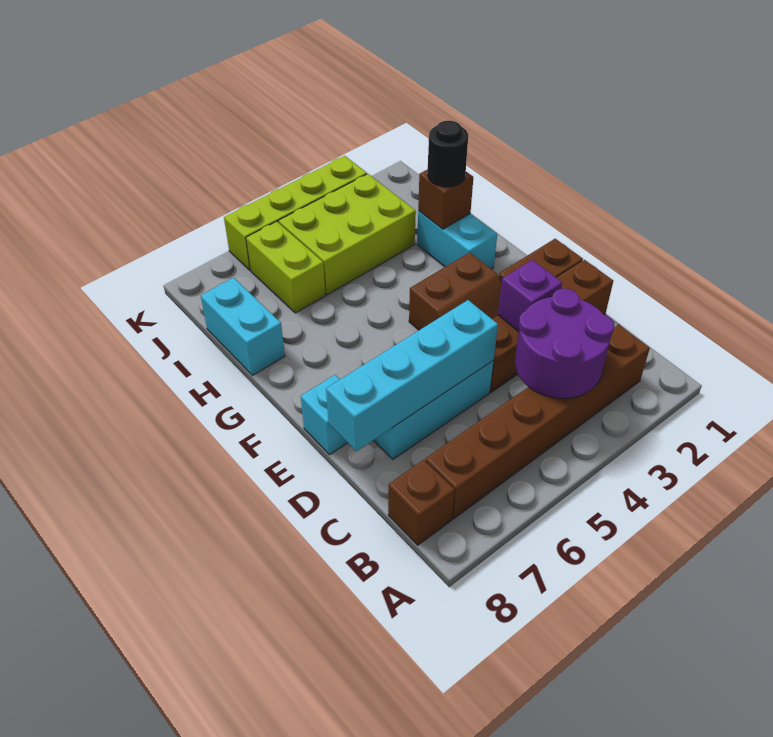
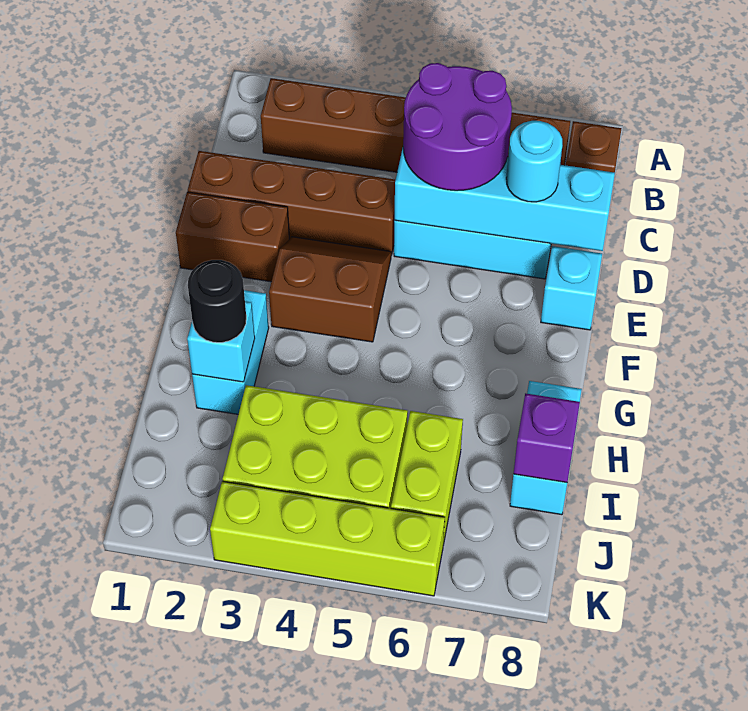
purple round brick B3:C4 level 2 -> purple round brick C5:D6 level 3
purple brick D3 level 2 -> purple brick I8 level 2
none -> cyan round brick D7 level 3
brown brick H2 level 2 -> cyan brick H2 level 2

